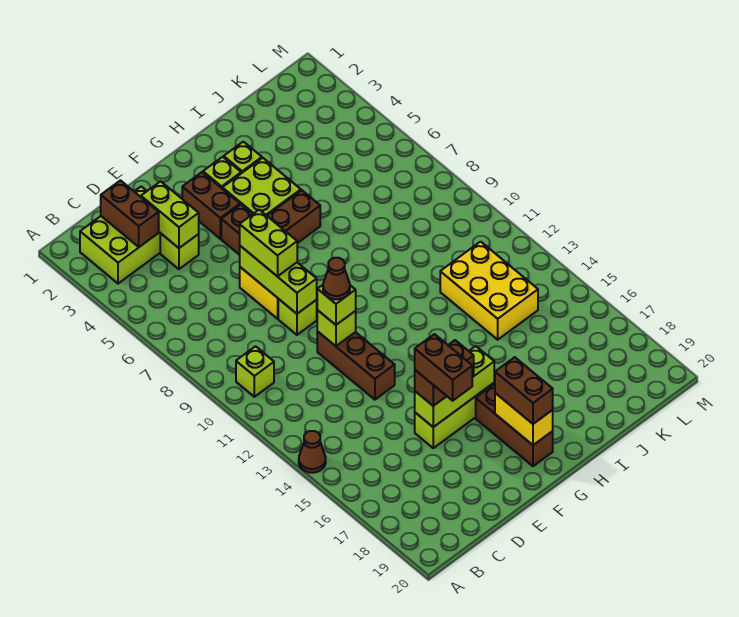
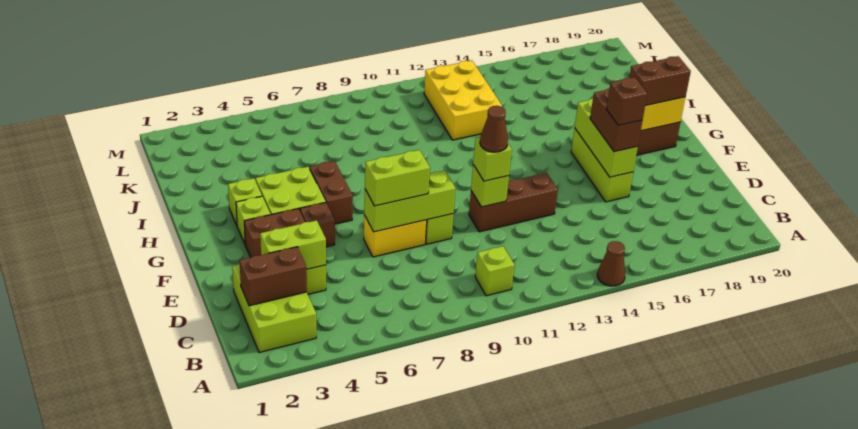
brown brick E16:E17 level 4 -> brown brick E16 level 4
yellow brick J12:K14 level 1 -> yellow brick J12:L13 level 1

